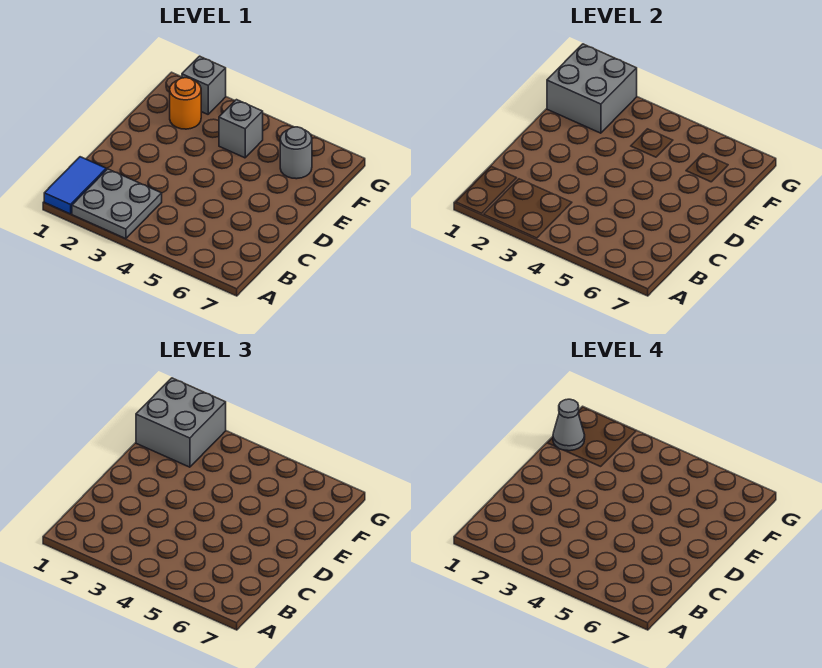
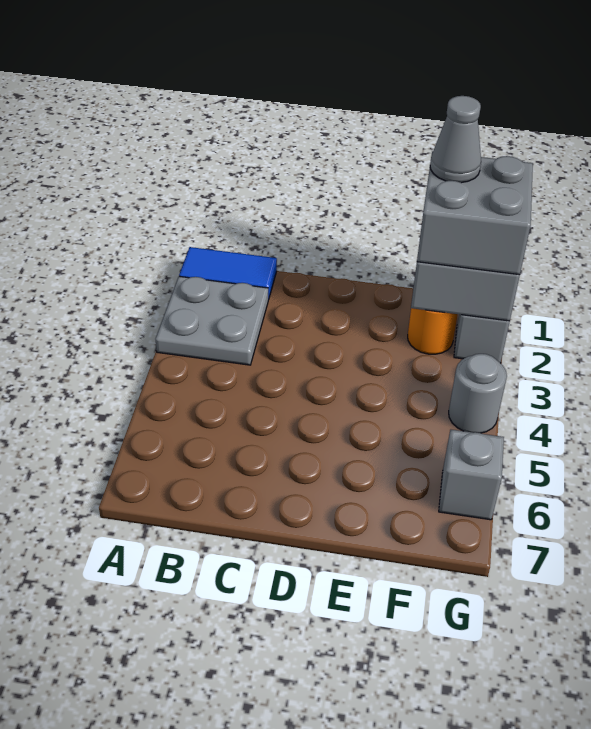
grey brick F4 level 1 -> grey brick G6 level 1
grey round brick F6 level 1 -> grey round brick G4 level 1

